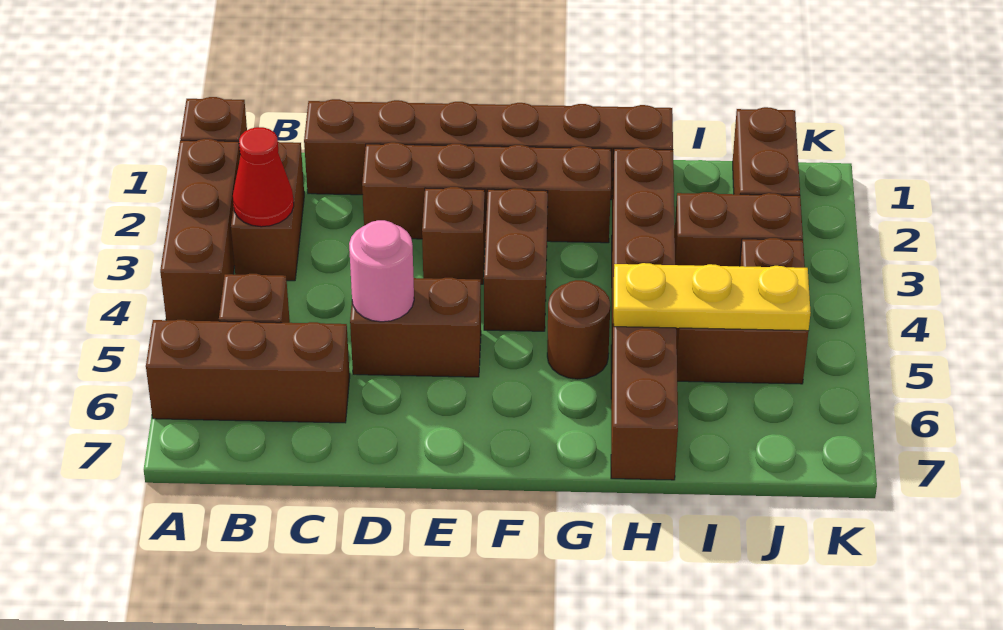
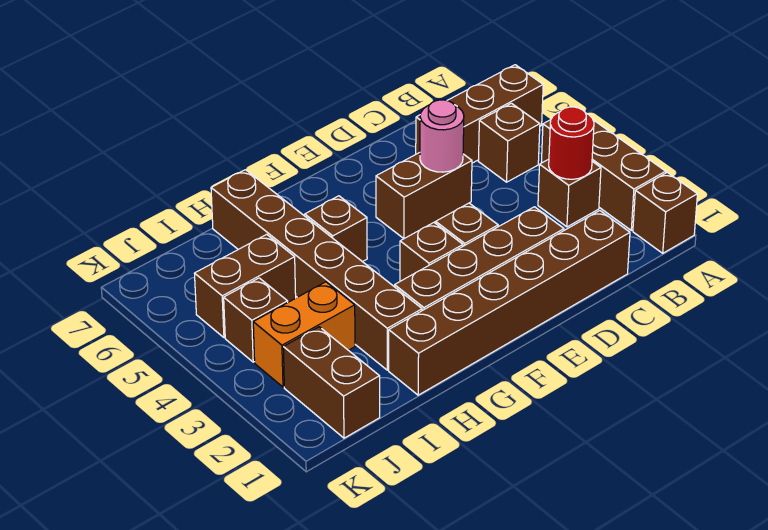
brown brick B2:B3 level 1 -> brown brick B3 level 1
red cone B3 level 2 -> red round brick B3 level 2
brown brick F3:F4 level 1 -> brown brick F3 level 1
brown round brick G5 level 1 -> brown brick G5 level 1
yellow plate H5:J5 level 2 -> none
brown brick I3:J3 level 1 -> orange brick I3:J3 level 1

